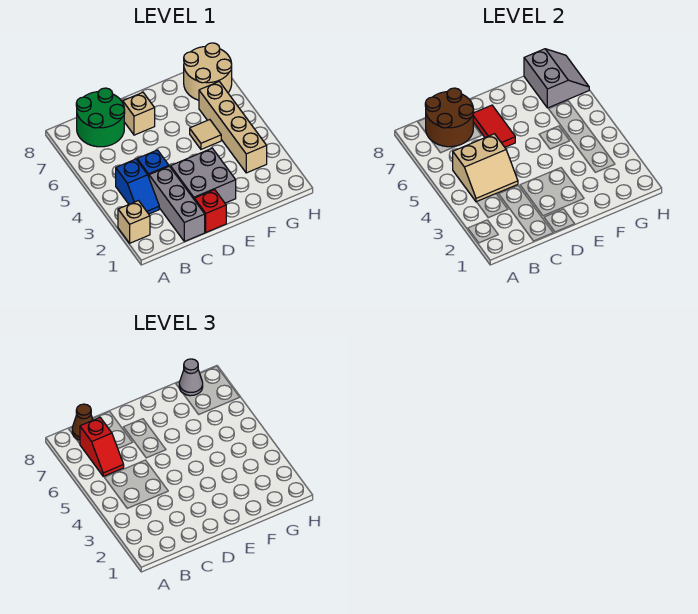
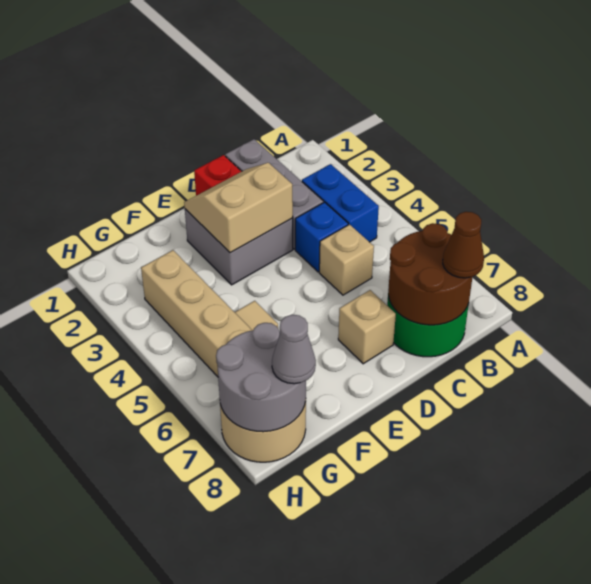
tan brick A2 level 1 -> tan brick C5 level 1
blue slope B3:B4 level 1 top 4 -> blue brick B3:B4 level 1
tan slope B4:C5 level 2 top 5 -> tan slope D2:E3 level 2 top 3
red slope B6:B7 level 3 top 7 -> none
red tile D6:D7 level 2 -> none
grey slope G7:H8 level 2 top G -> grey round brick G7:H8 level 2

